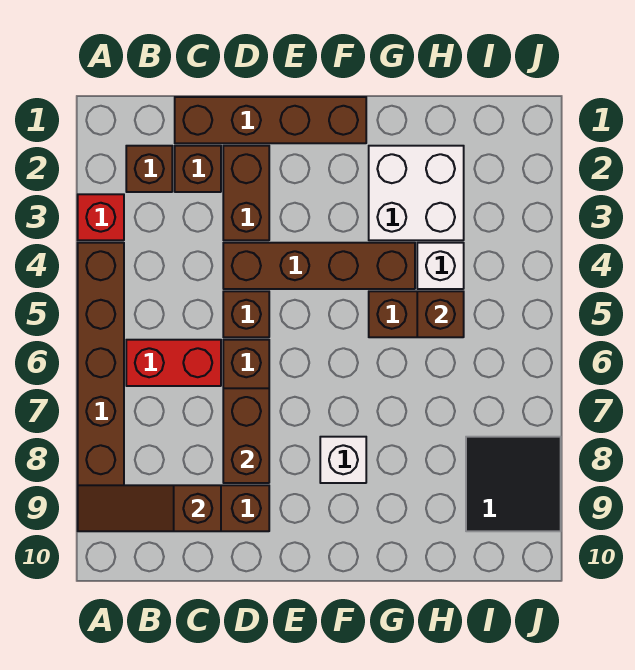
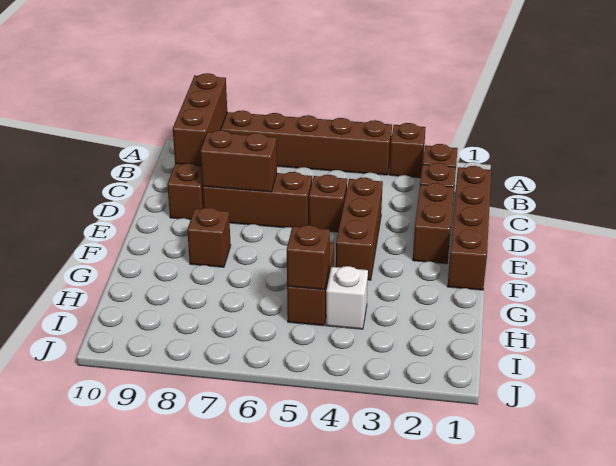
red brick A3 level 1 -> brown brick A3 level 1
brown slope A9:C9 level 2 top C -> brown brick A9:C9 level 2
red brick B6:C6 level 1 -> none
brown brick D2:D3 level 1 -> brown brick D2:E2 level 1
brown brick D4:G4 level 1 -> brown brick D4:F4 level 1
white brick F8 level 1 -> brown brick F8 level 1
white brick G2:H3 level 1 -> none
black tile I8:J9 level 1 -> none

